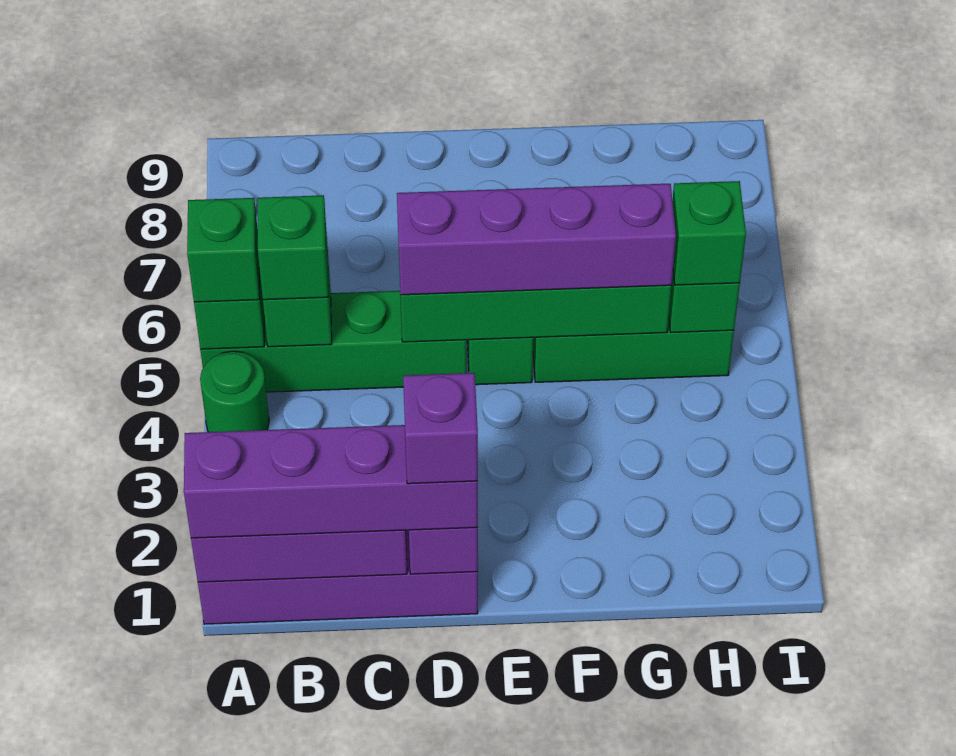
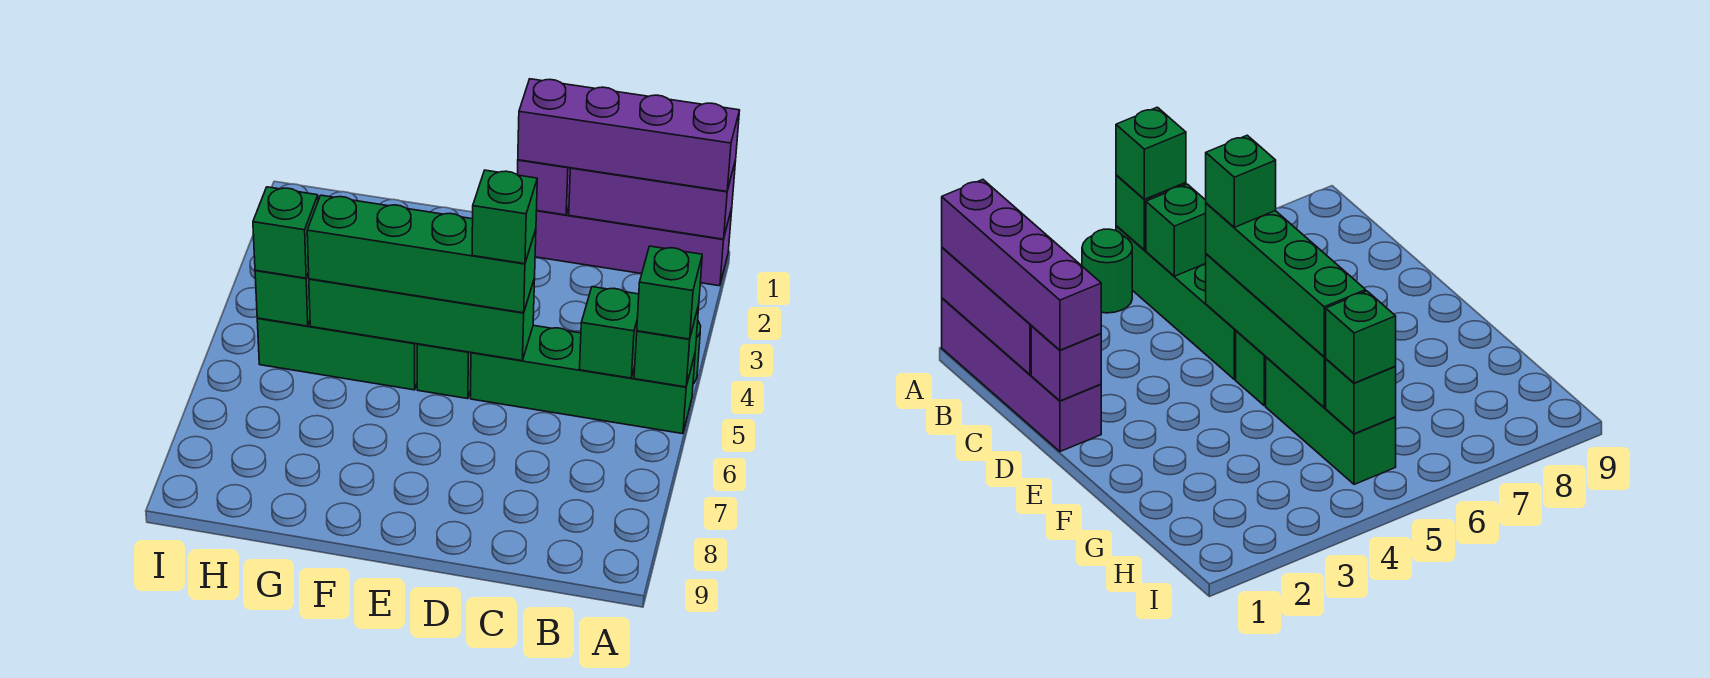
green brick B5 level 3 -> green brick D5 level 4
purple brick D1 level 4 -> none
purple brick D5:G5 level 3 -> green brick D5:G5 level 3

